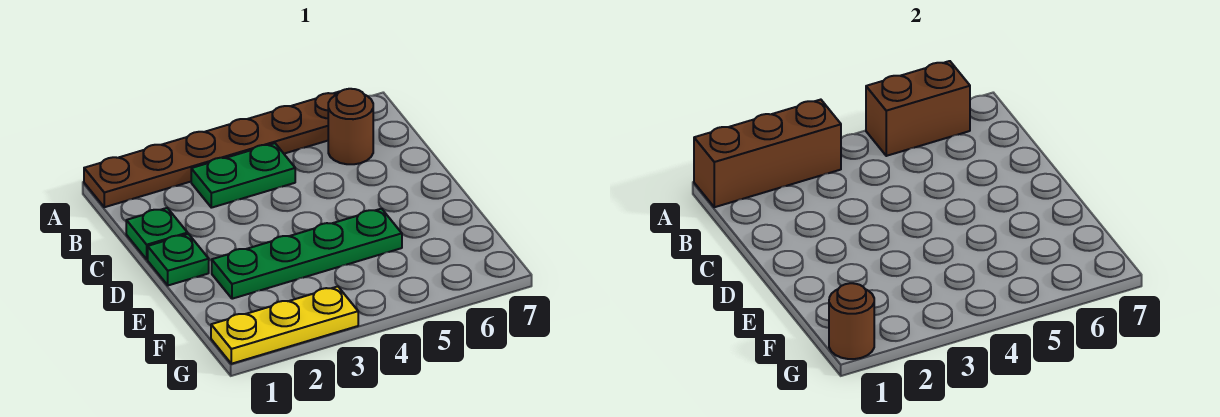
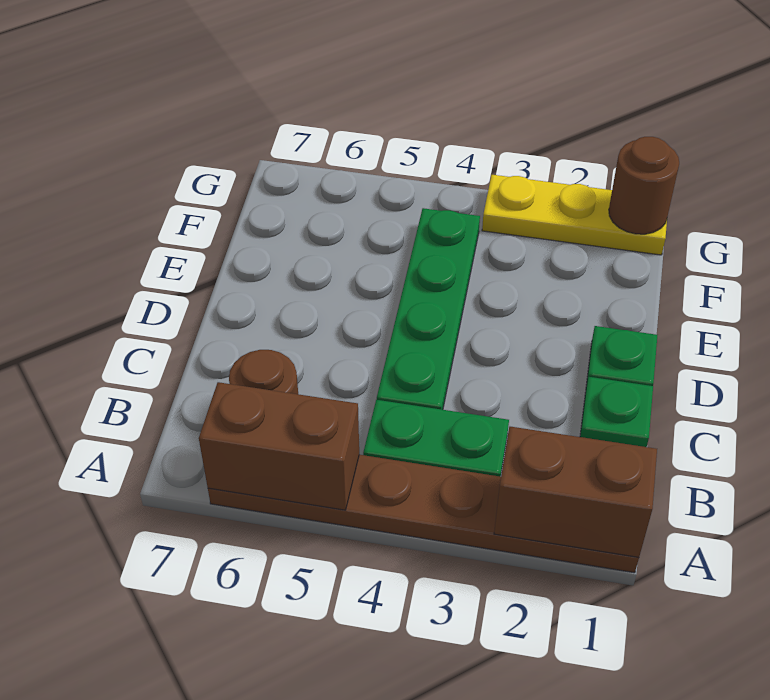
brown brick A1:A3 level 2 -> brown brick A1:A2 level 2
green plate E2:E5 level 1 -> green plate C4:F4 level 1

